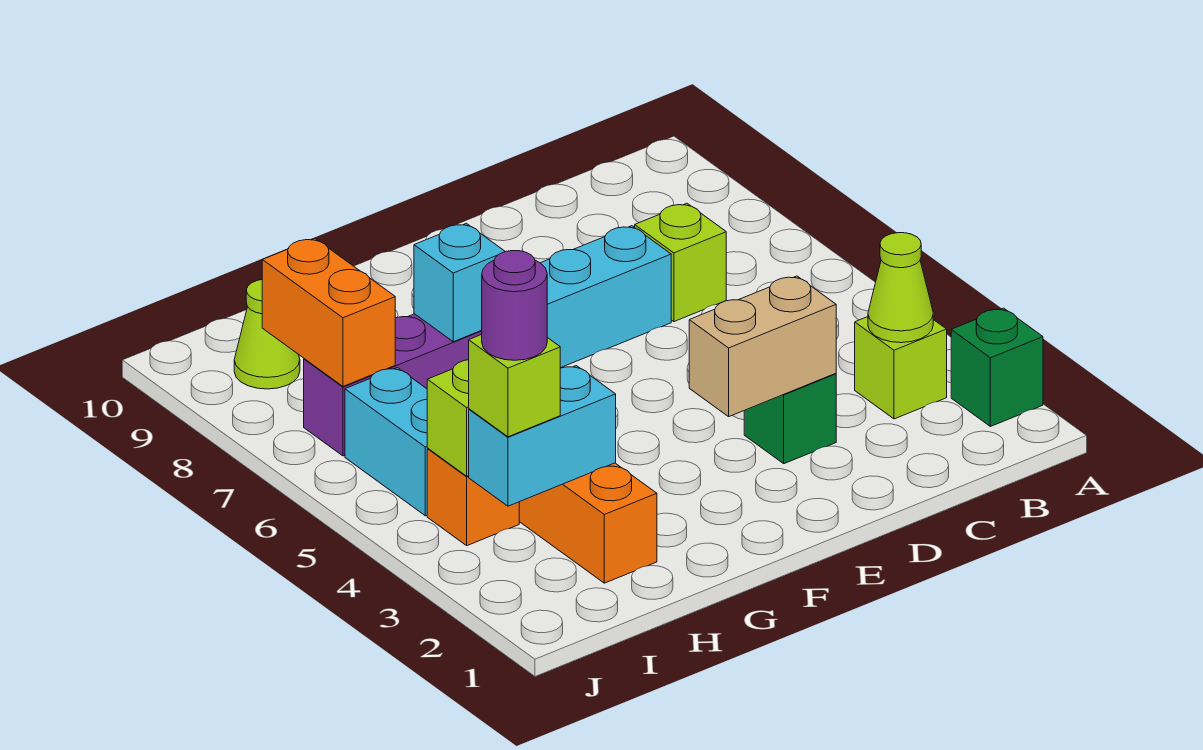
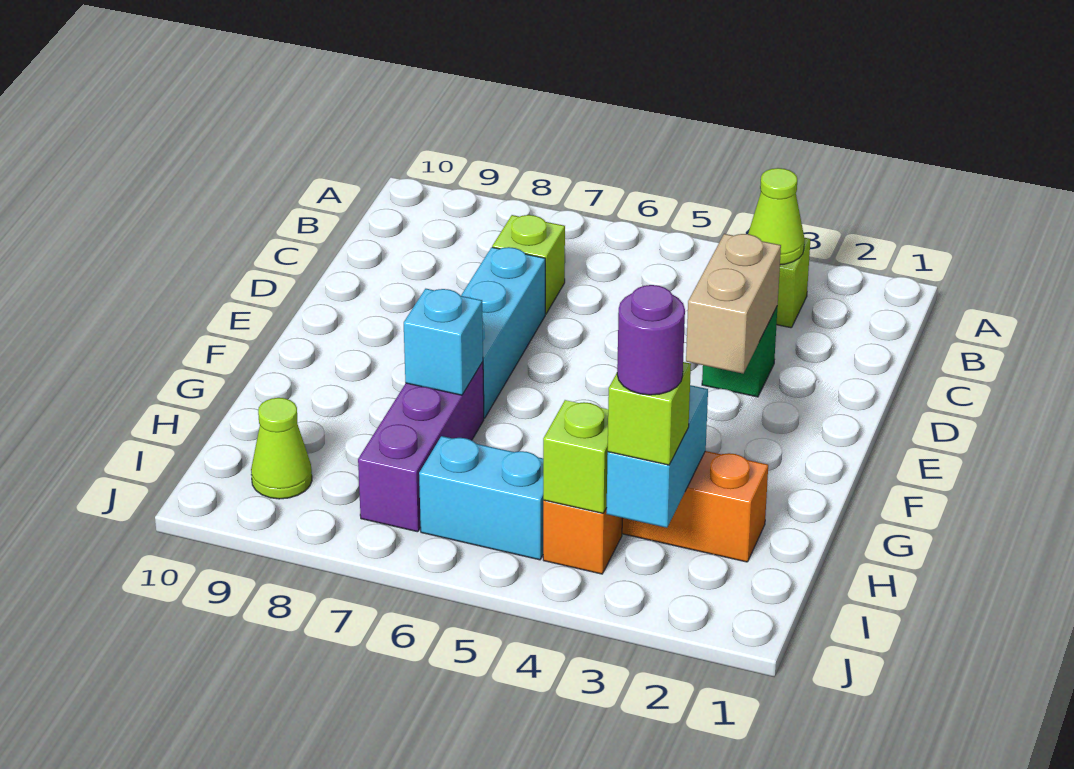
green brick A2 level 1 -> none
orange brick I7:I8 level 2 -> none

